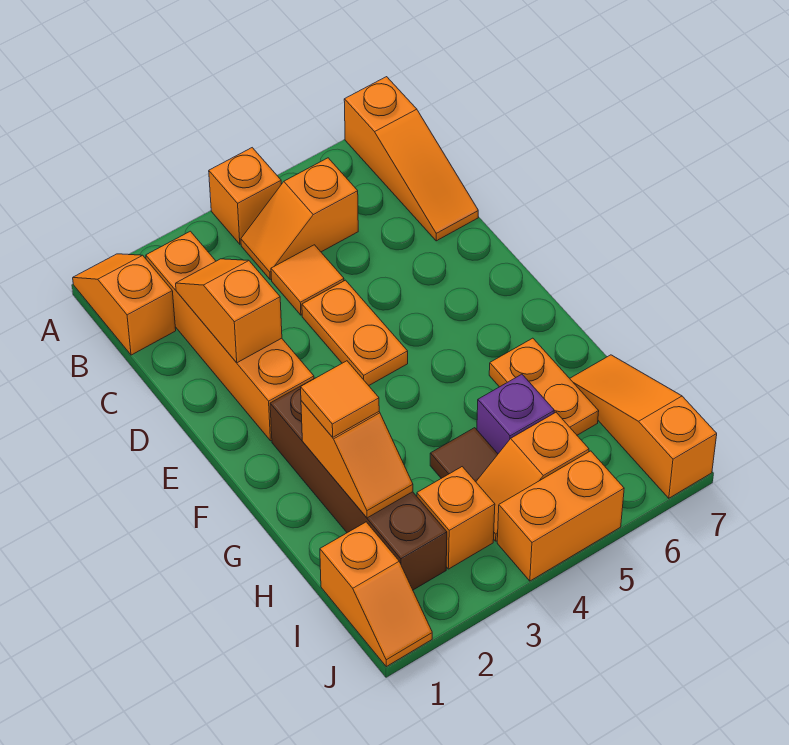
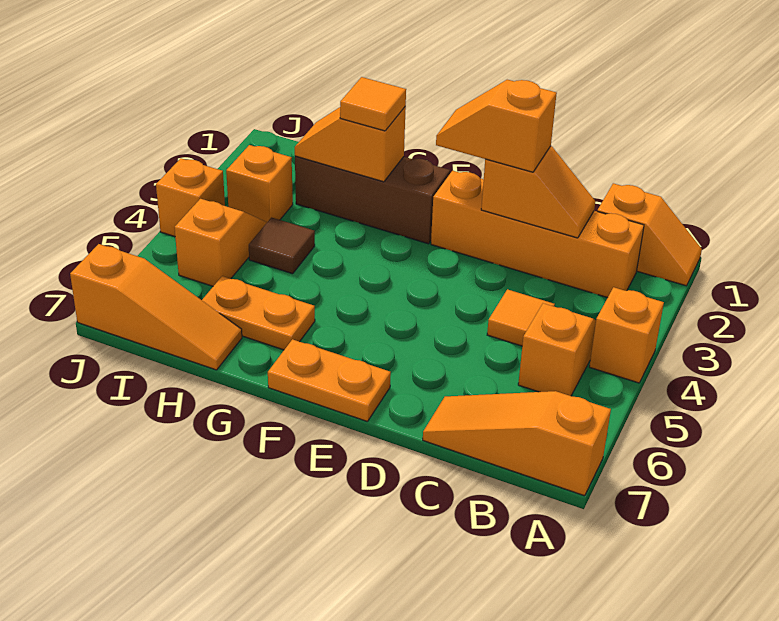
orange plate D4:E4 level 1 -> orange plate E7:F7 level 1
brown brick F2:I2 level 1 -> brown brick F2:H2 level 1
purple brick H5 level 1 -> none
orange slope I1:J1 level 1 top I -> orange slope D2:E2 level 3 top D
orange brick J4:J5 level 1 -> orange brick J4 level 1

